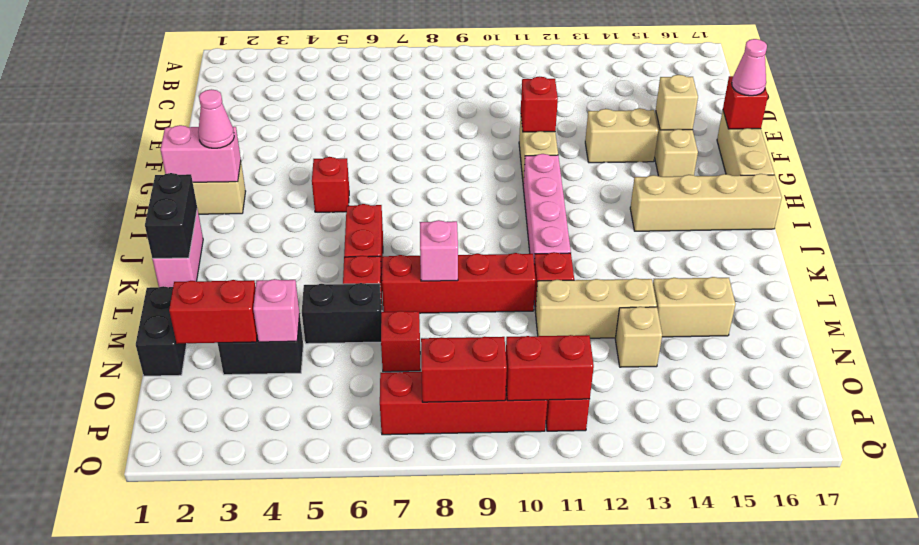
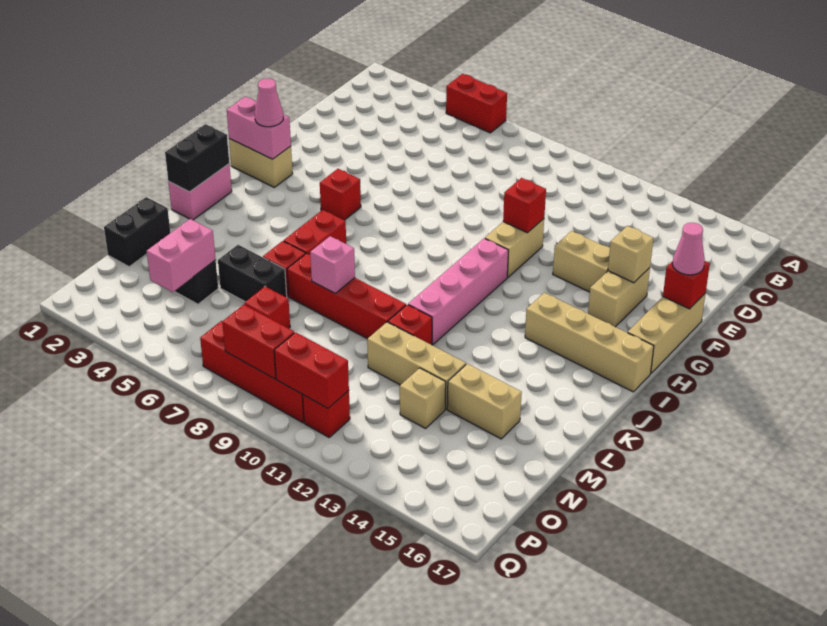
red brick N2:N3 level 2 -> red brick A5:A6 level 1
pink brick N4 level 2 -> pink brick N4:O4 level 2

